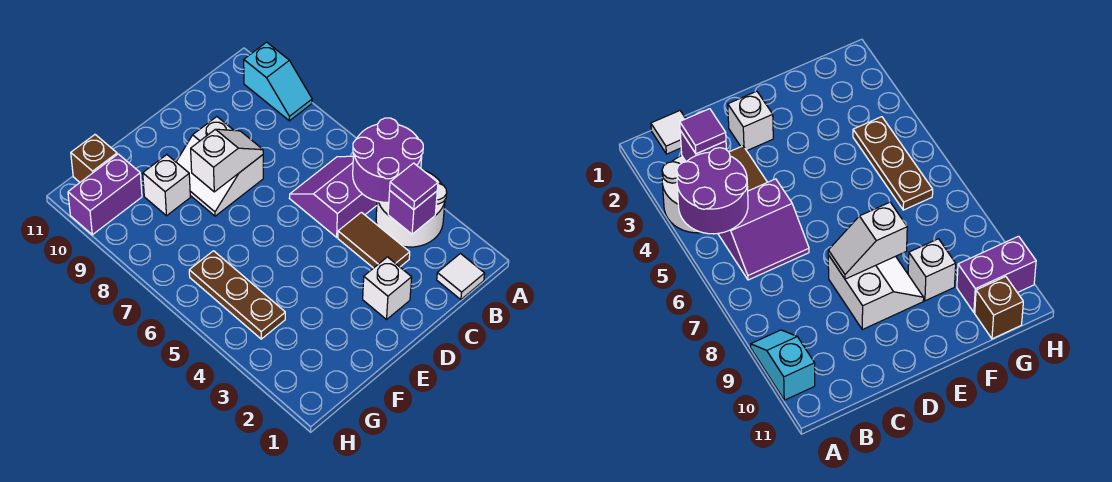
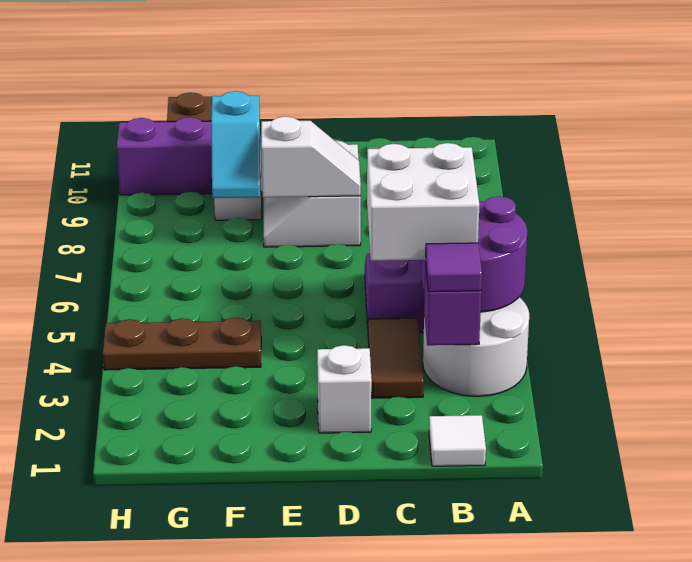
cyan slope A9:A10 level 1 top 10 -> cyan slope F8:F9 level 2 top 9
none -> white brick B4:C5 level 3
brown plate G4:G6 level 1 -> brown plate F4:H4 level 1

